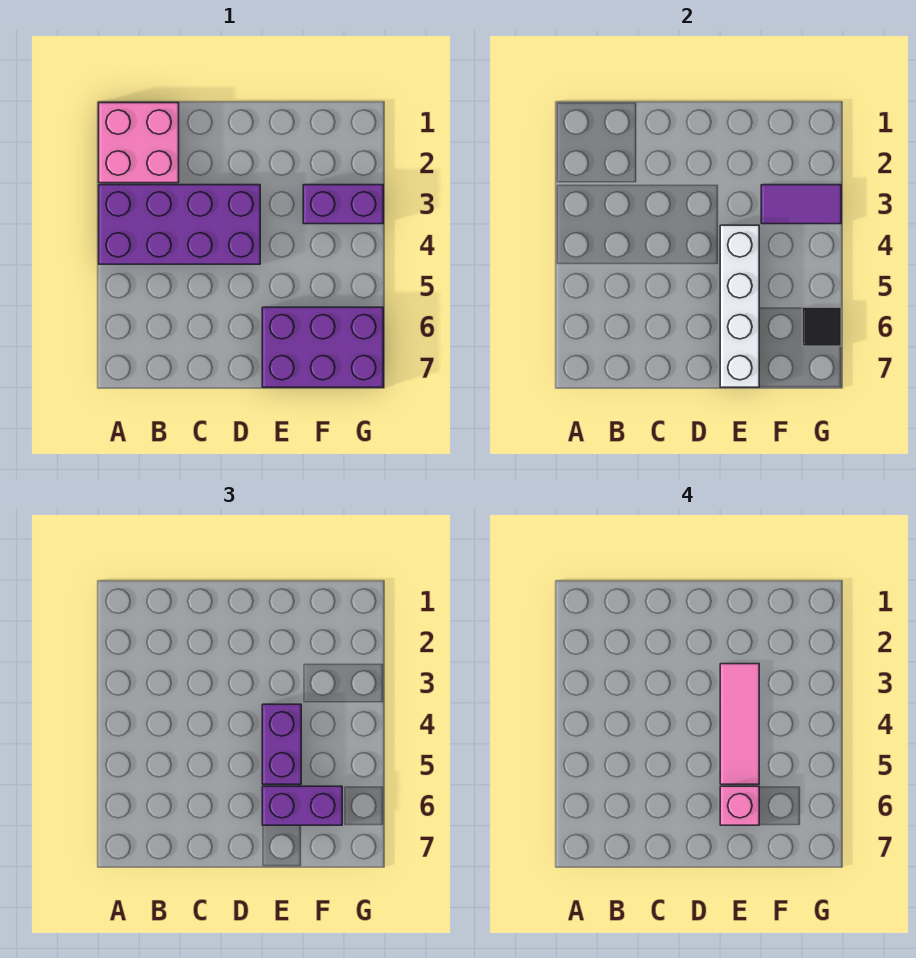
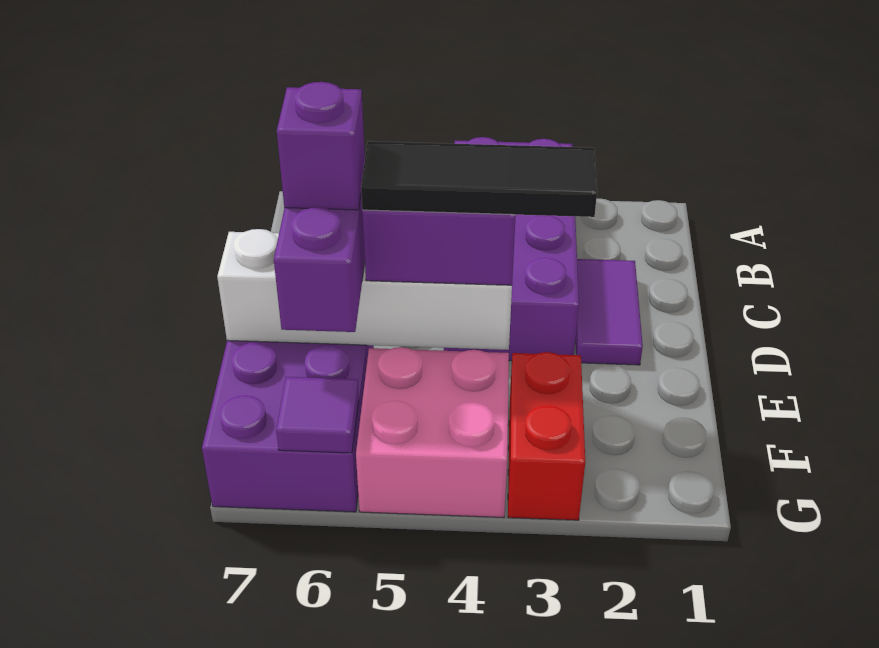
pink brick A1:B2 level 1 -> pink brick F4:G5 level 1
pink tile E3:E5 level 4 -> black tile E3:E5 level 4
pink brick E6 level 4 -> purple brick E6 level 4
purple brick F3:G3 level 1 -> red brick F3:G3 level 1
purple tile F3:G3 level 2 -> purple tile C2:D2 level 1
black tile G6 level 2 -> purple tile G6 level 2

